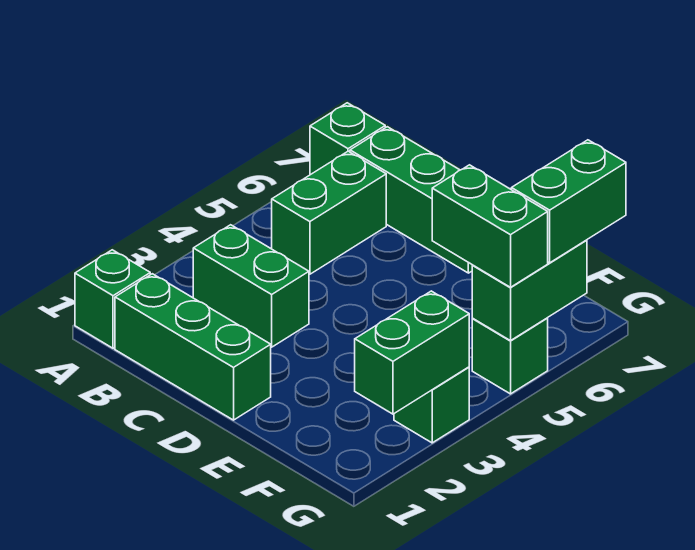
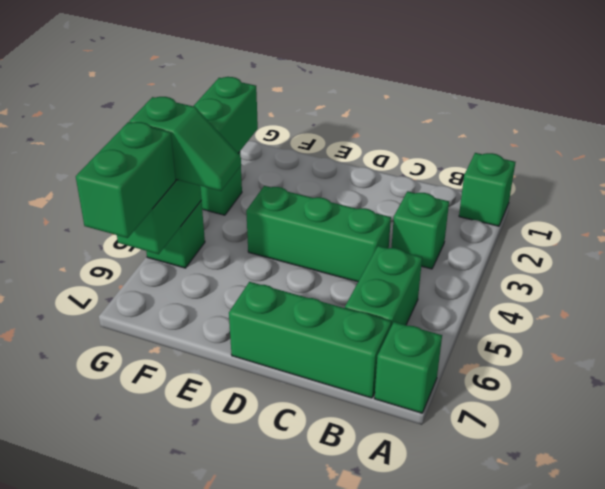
green brick B1:D1 level 1 -> green brick C4:E4 level 1
green brick B3:C3 level 1 -> green brick B3 level 1
green brick F5:G5 level 3 -> green slope F5:G5 level 3 top G

